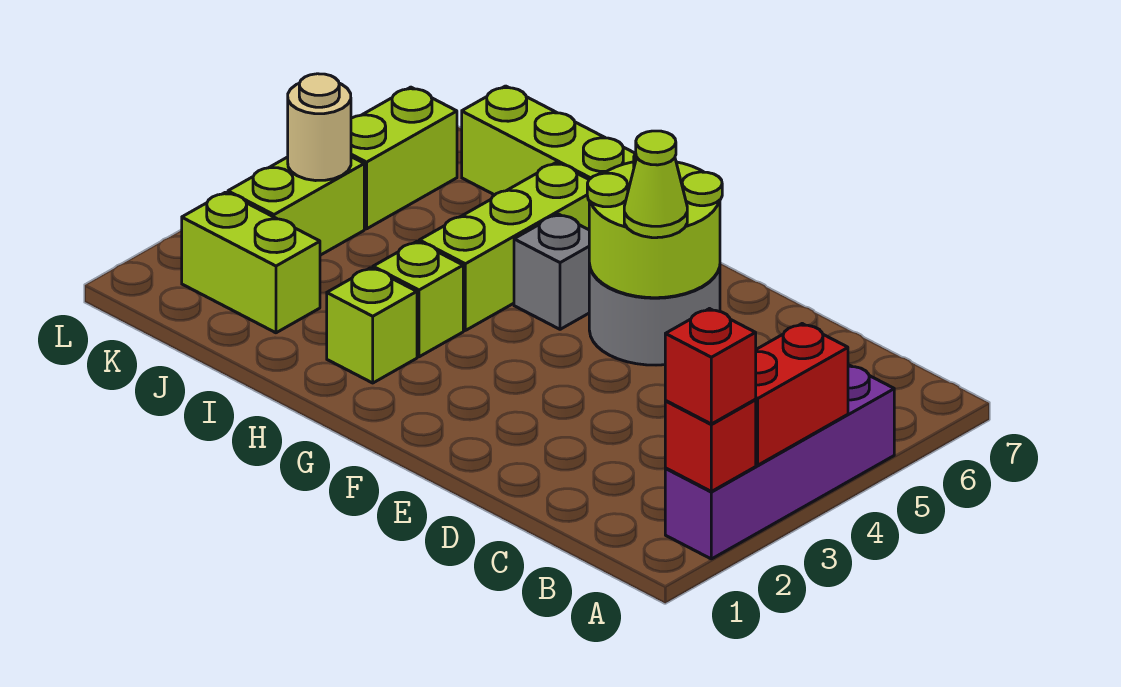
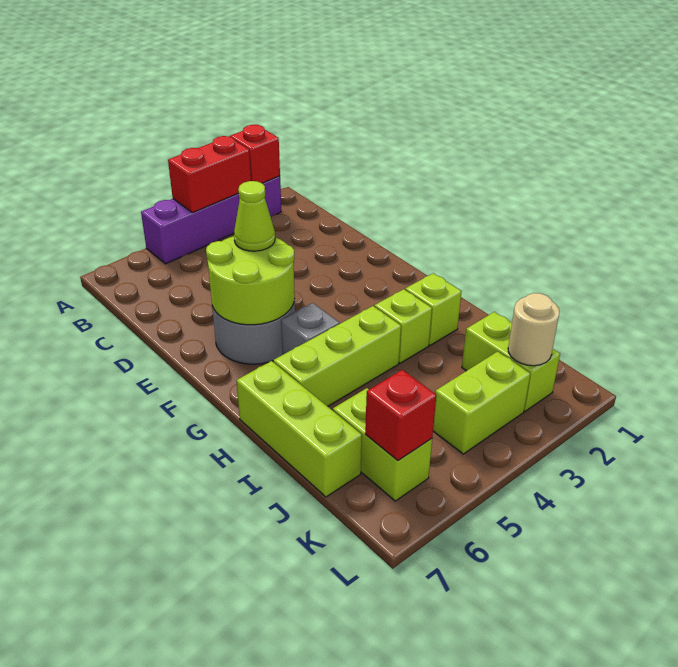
red brick A2 level 3 -> red brick K6 level 2
tan round brick K4 level 2 -> tan round brick K2 level 2
lime brick K5:K6 level 1 -> lime brick J6:K6 level 1

